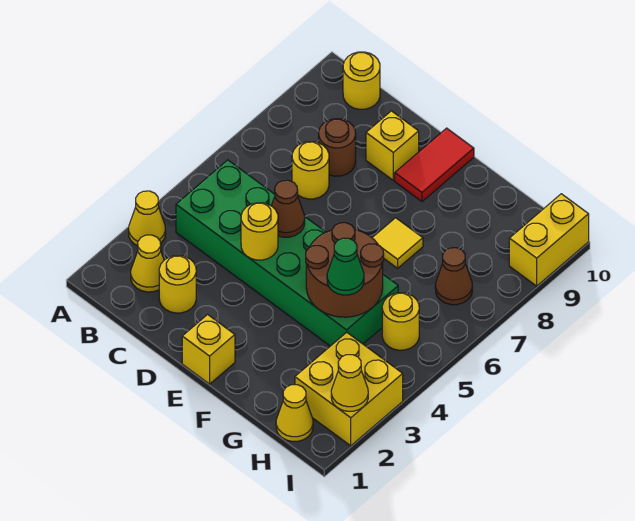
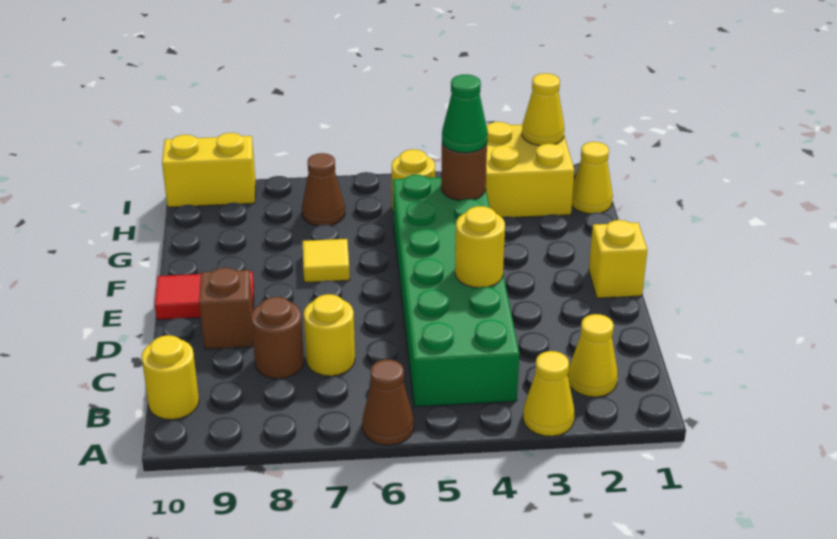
yellow round brick C2 level 1 -> none
brown cone D5 level 2 -> brown cone A6 level 1
yellow brick D9 level 1 -> brown brick D9 level 1
brown round brick F4:G5 level 2 -> brown round brick G4 level 2

